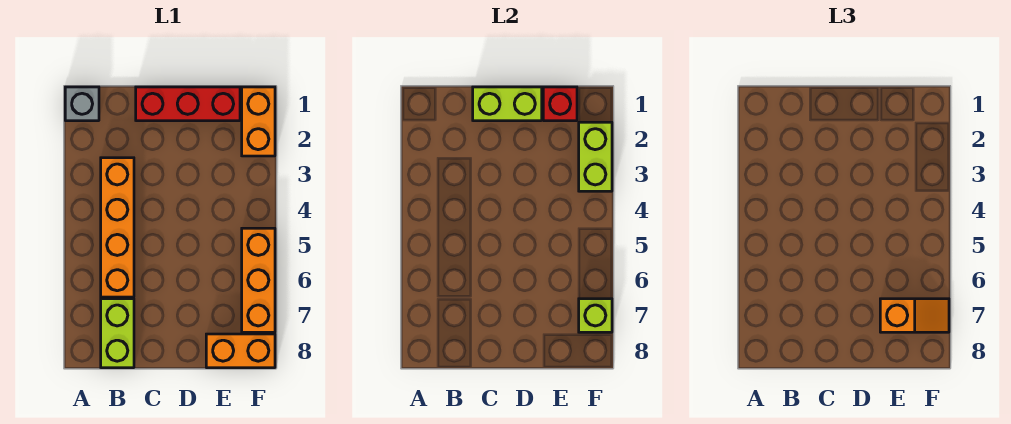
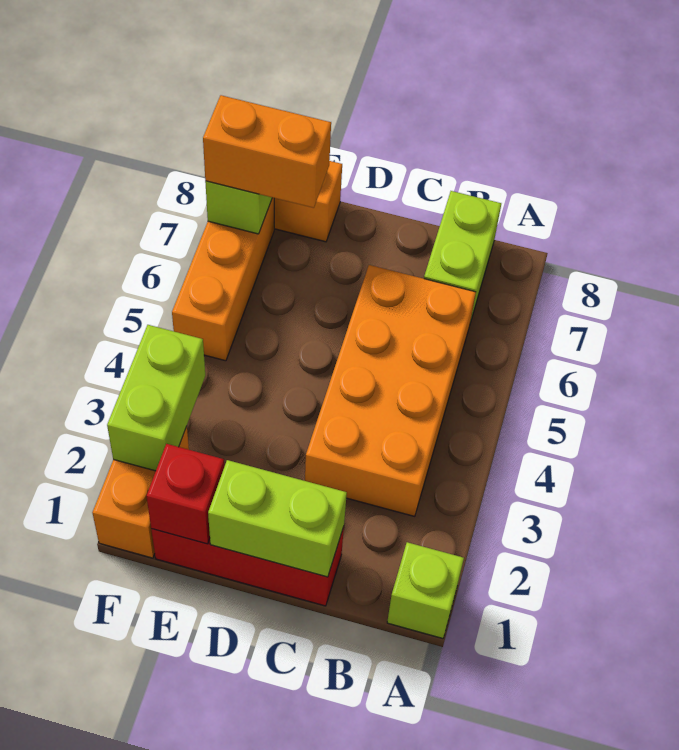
grey brick A1 level 1 -> lime brick A1 level 1
orange brick B3:B6 level 1 -> orange brick B3:C6 level 1
orange slope E7:F7 level 3 top E -> orange brick E7:F7 level 3

